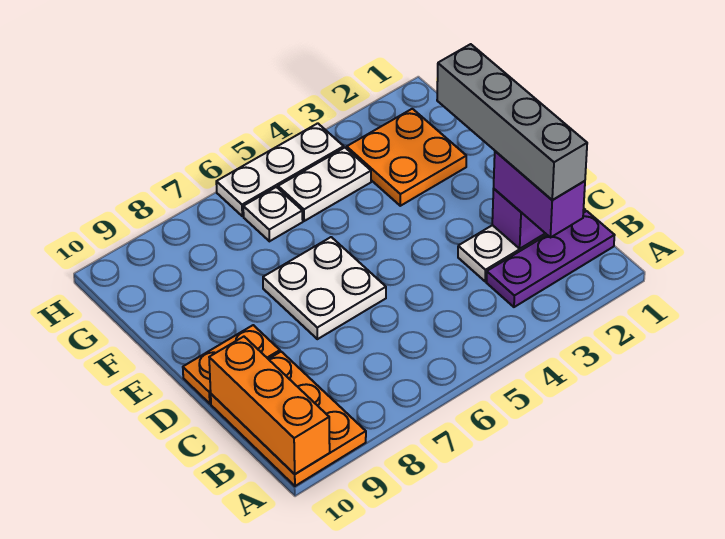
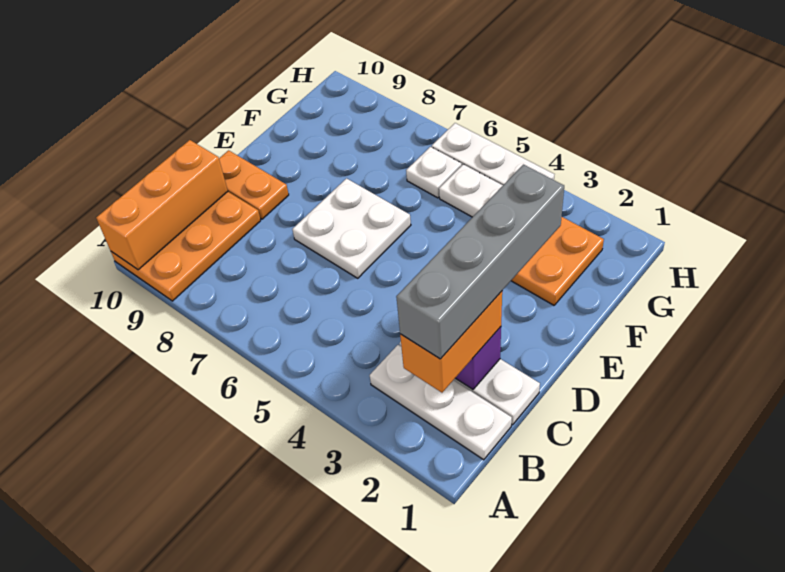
purple plate B1:B3 level 1 -> white plate B1:B3 level 1
purple brick B2:C2 level 3 -> orange brick B2:C2 level 3

